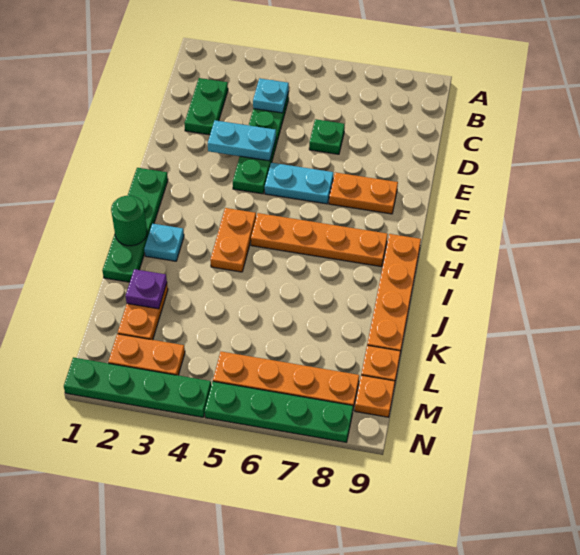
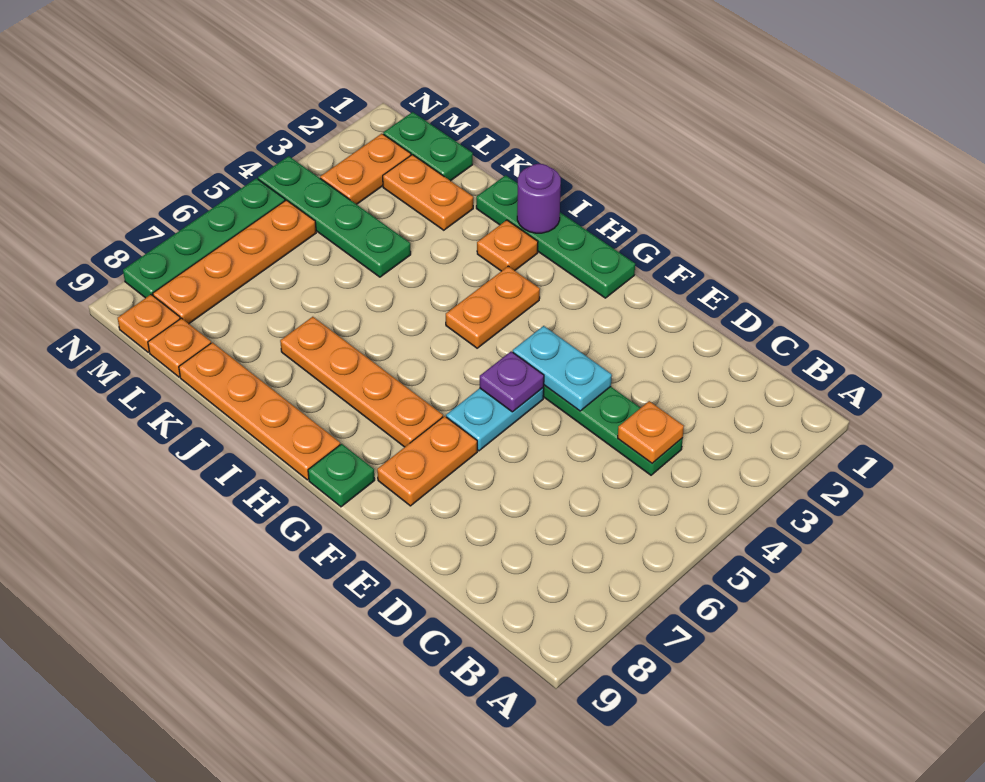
green plate C2:D2 level 1 -> green plate L1:M1 level 1
cyan plate C4 level 2 -> orange plate C4 level 2
green plate D6 level 1 -> green plate G9 level 1
cyan plate E3:E4 level 2 -> cyan plate E4:F4 level 2
orange plate H4:I4 level 1 -> orange plate H3:H4 level 1
orange plate H5:H8 level 1 -> orange plate G7:J7 level 1
green round brick I1 level 2 -> purple round brick I1 level 2
cyan plate I2 level 1 -> orange plate I2 level 1
purple plate K2 level 2 -> purple plate F5 level 2
green plate N1:N4 level 1 -> green plate K4:N4 level 1

